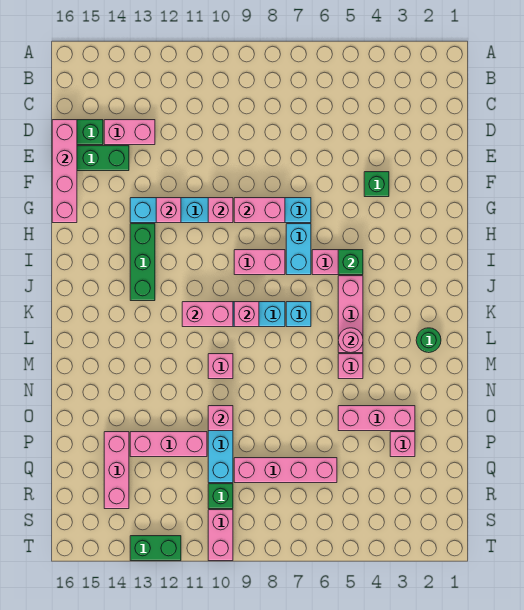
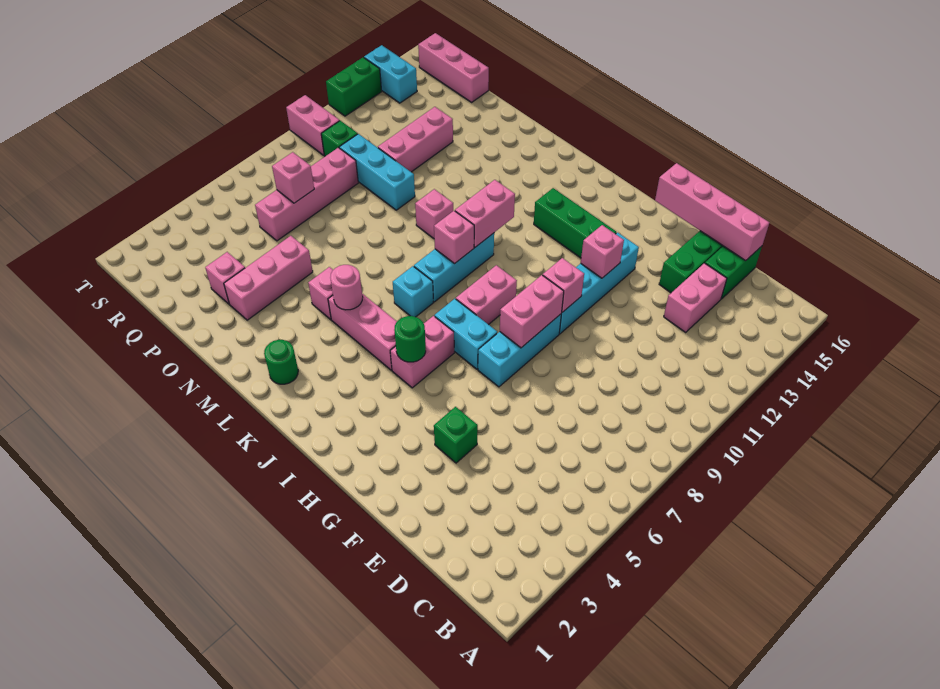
green brick I5 level 2 -> green round brick I5 level 2
pink brick O10 level 2 -> pink brick Q7 level 2
pink brick P14:R14 level 1 -> pink brick Q16:S16 level 1
none -> cyan brick S14:T14 level 1

